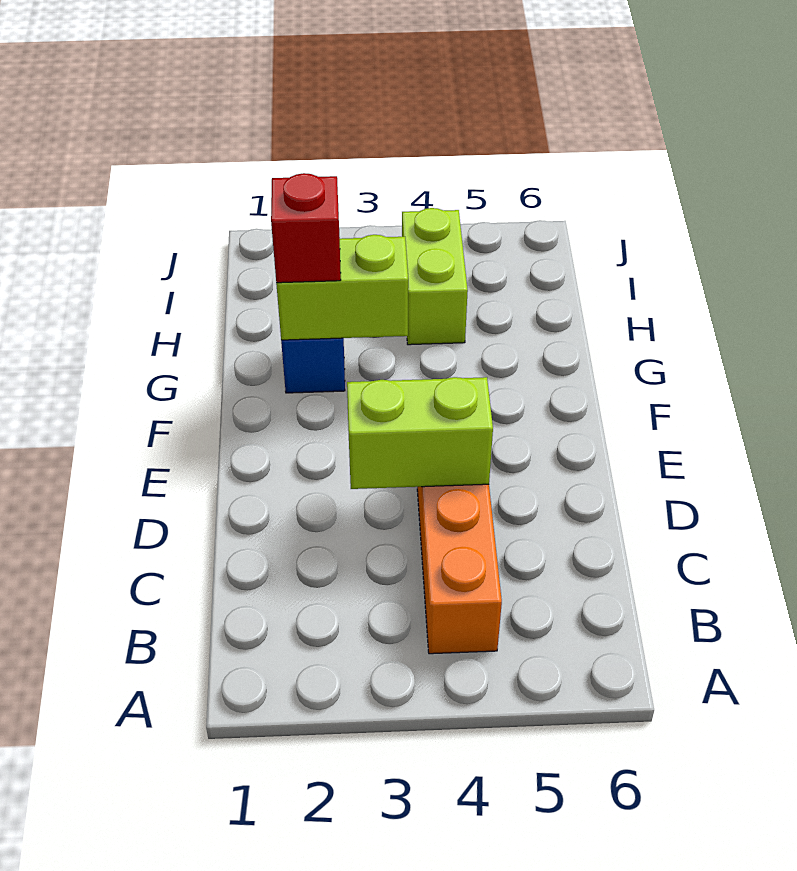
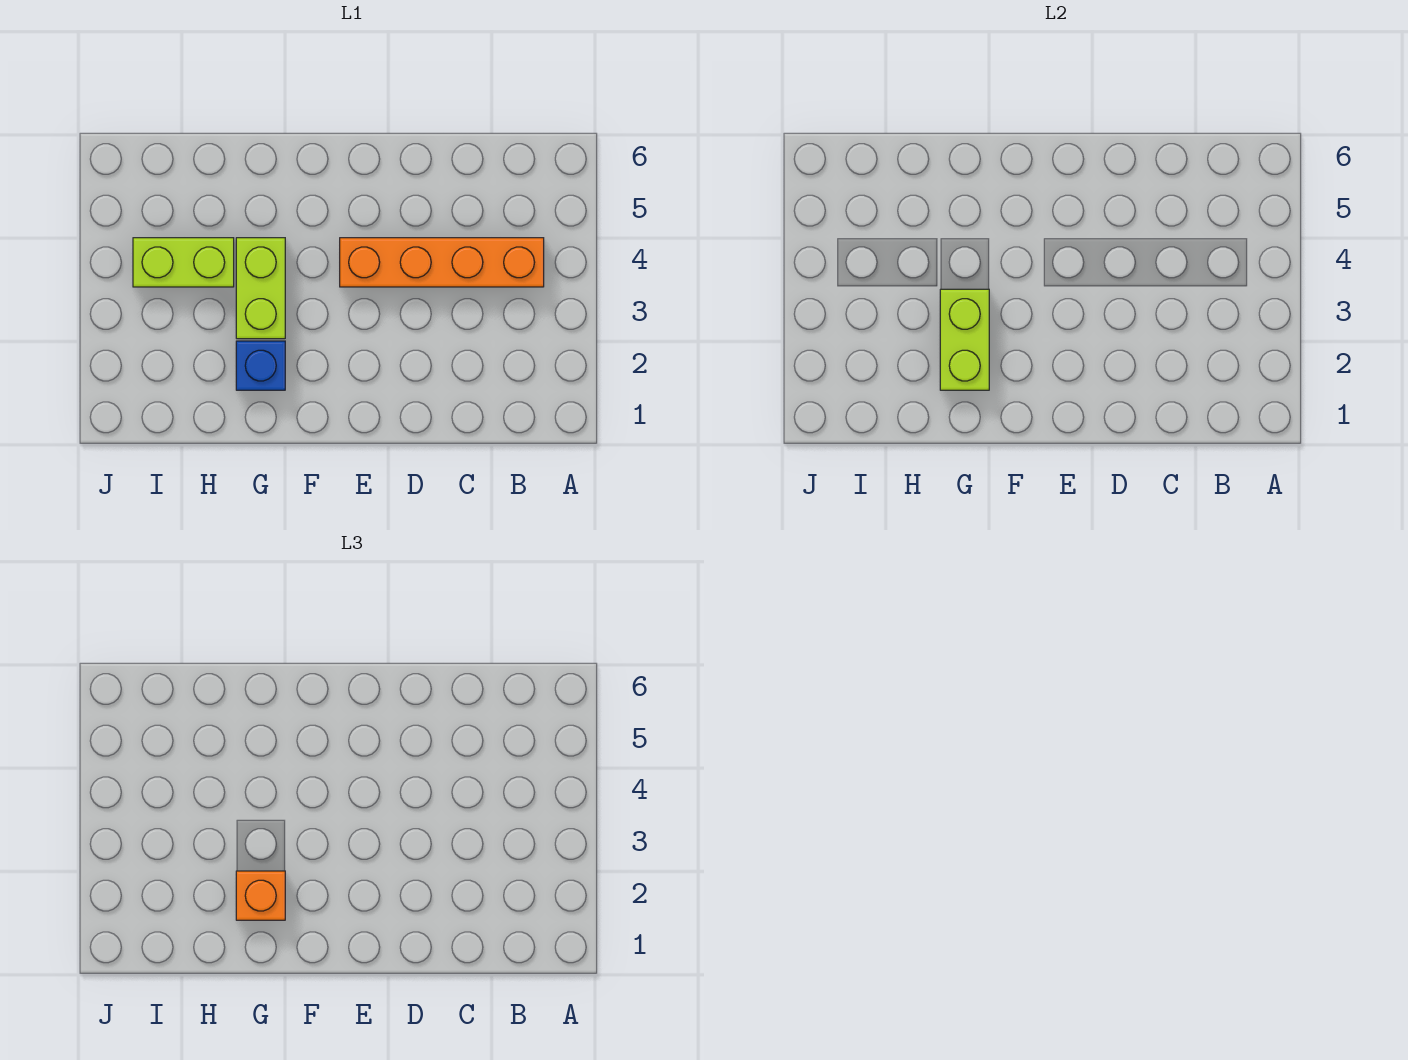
lime brick D3:D4 level 2 -> lime brick G3:G4 level 1
red brick G2 level 3 -> orange brick G2 level 3

